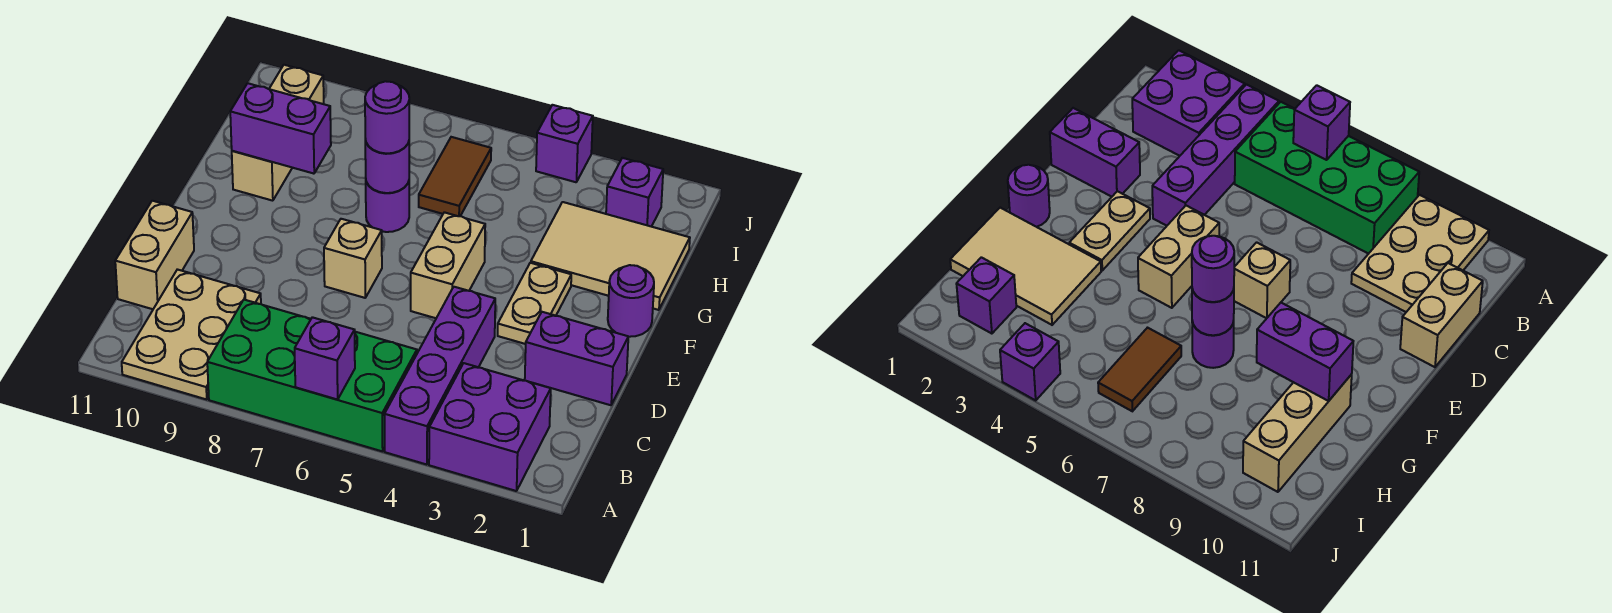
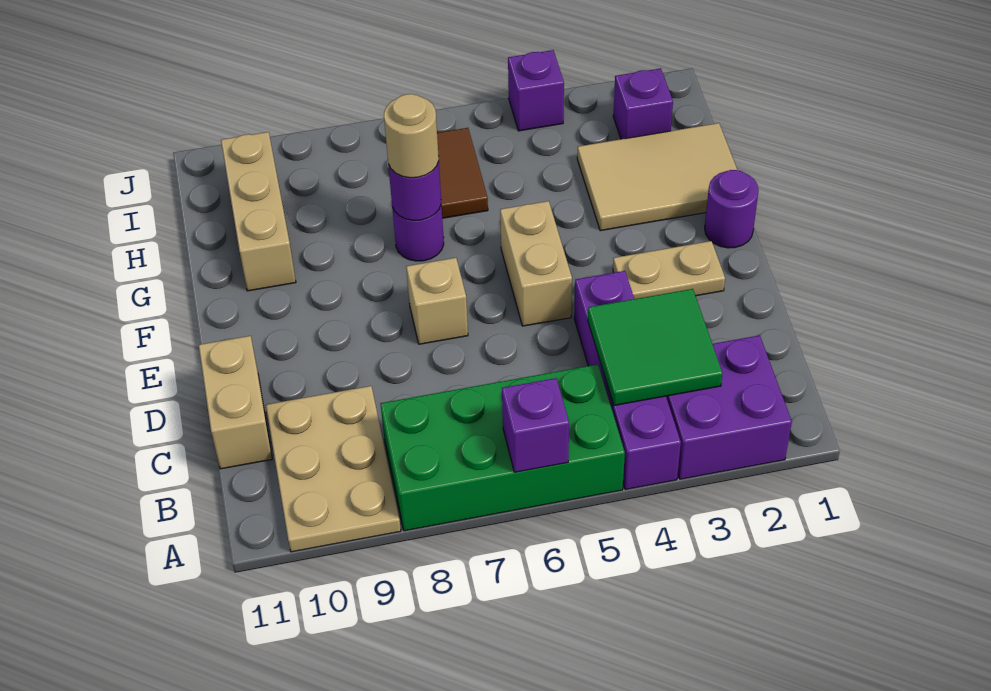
none -> green tile B3:C4 level 2
purple brick D1:D2 level 1 -> none
tan plate E3:F3 level 1 -> tan plate E2:E3 level 1
purple round brick G7 level 3 -> tan round brick G7 level 3
purple brick G9:G10 level 2 -> none

